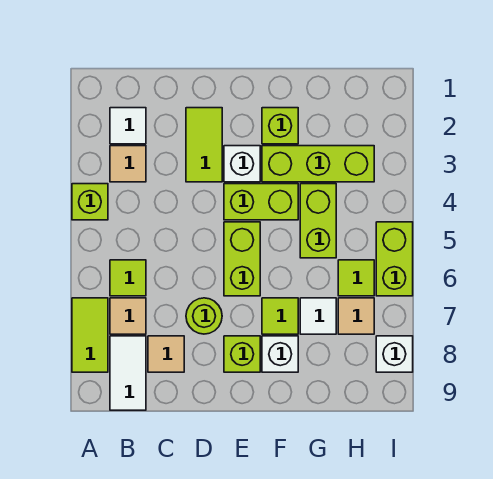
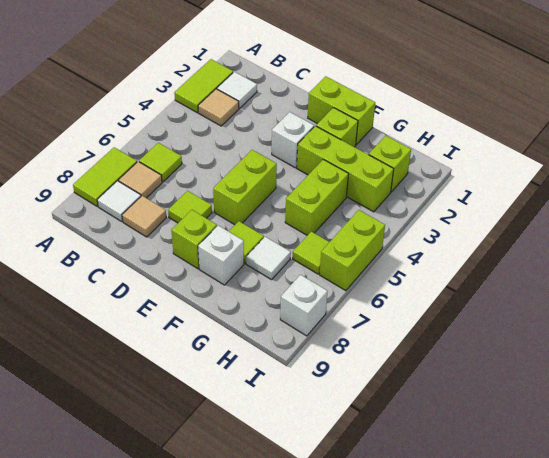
lime brick A4 level 1 -> lime brick H2 level 1
white tile B8:B9 level 1 -> white tile B8 level 1
lime tile D2:D3 level 1 -> lime tile A2:A3 level 1
lime round brick D7 level 1 -> lime tile D7 level 1
lime brick E4:F4 level 1 -> lime brick E1:F1 level 1
tan tile H7 level 1 -> none

